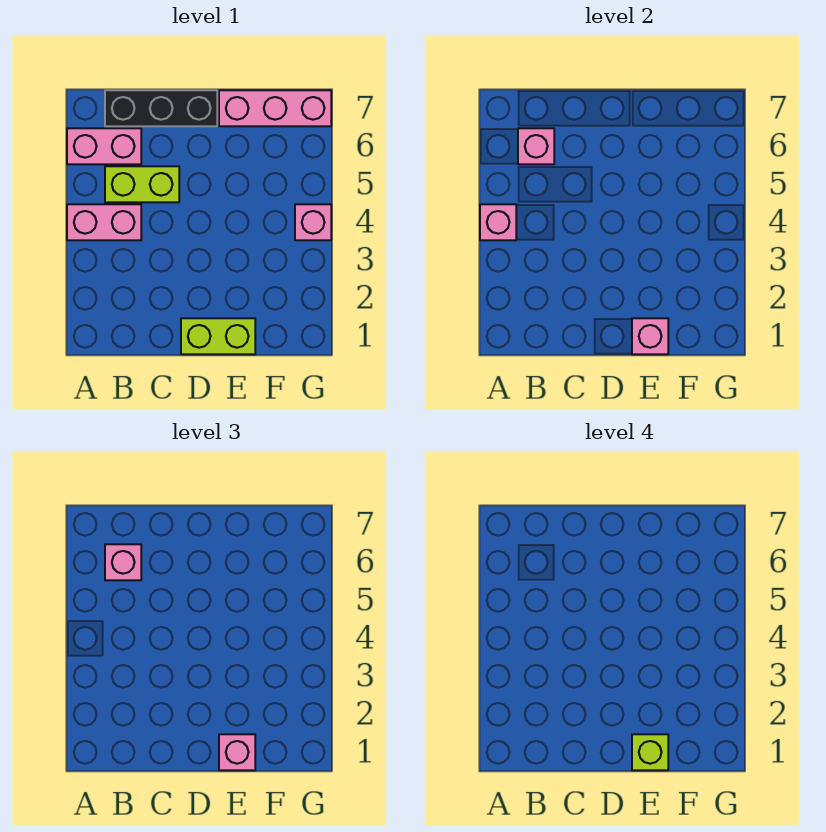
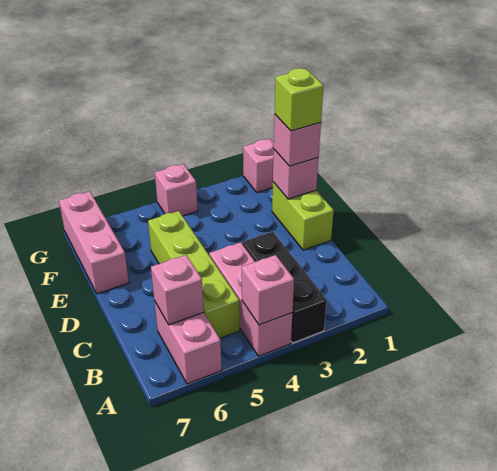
pink brick A4:B4 level 1 -> pink brick A4:C4 level 1
lime brick B5:C5 level 1 -> lime brick B5:E5 level 1
pink brick B6 level 3 -> pink brick G1 level 1
black brick B7:D7 level 1 -> black brick A3:C3 level 1

